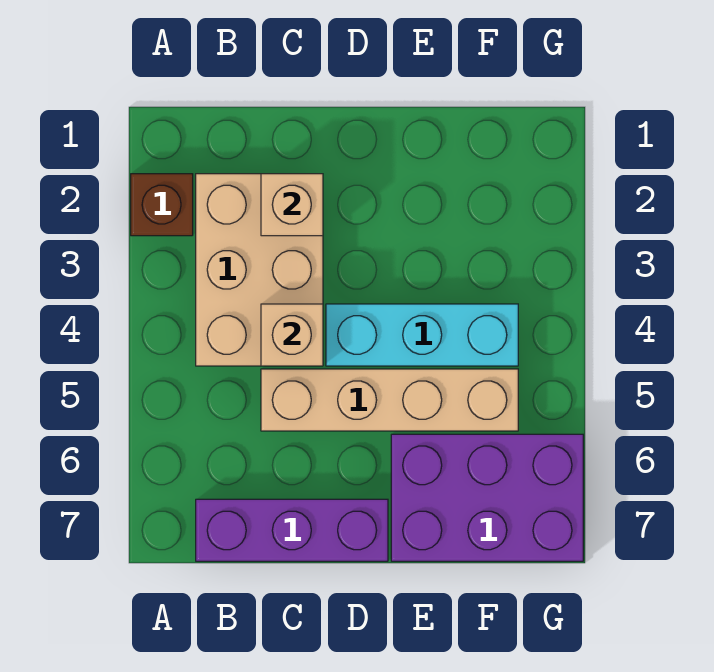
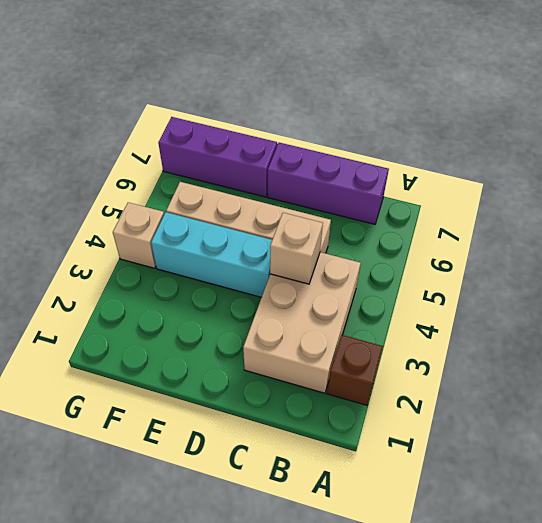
tan brick C2 level 2 -> tan brick G4 level 1
purple brick E6:G7 level 1 -> purple brick E7:G7 level 1

